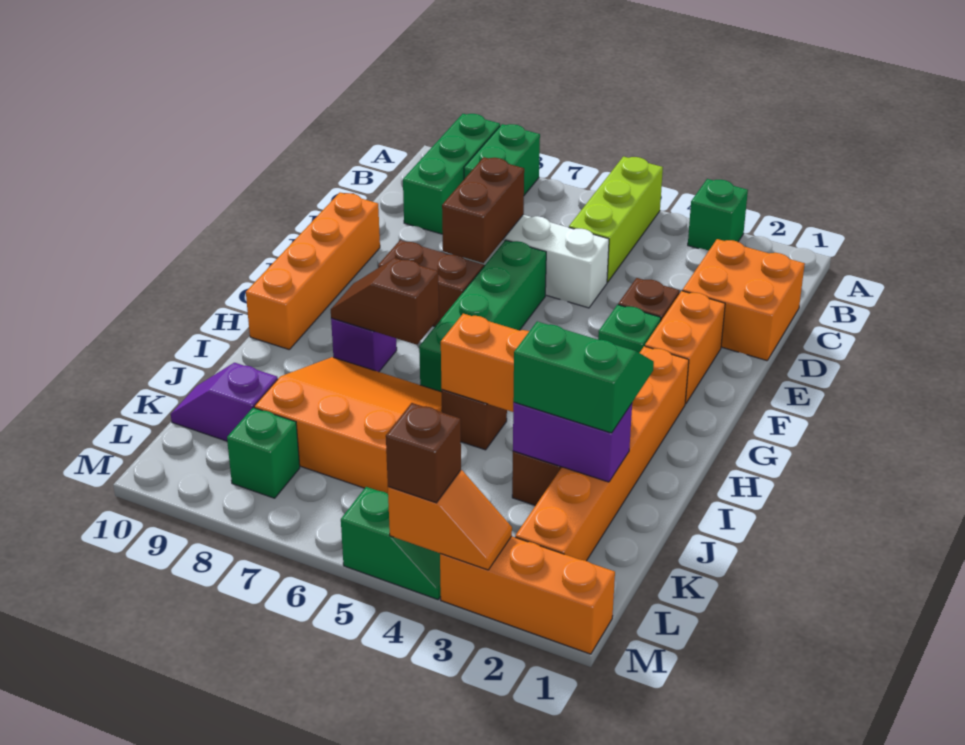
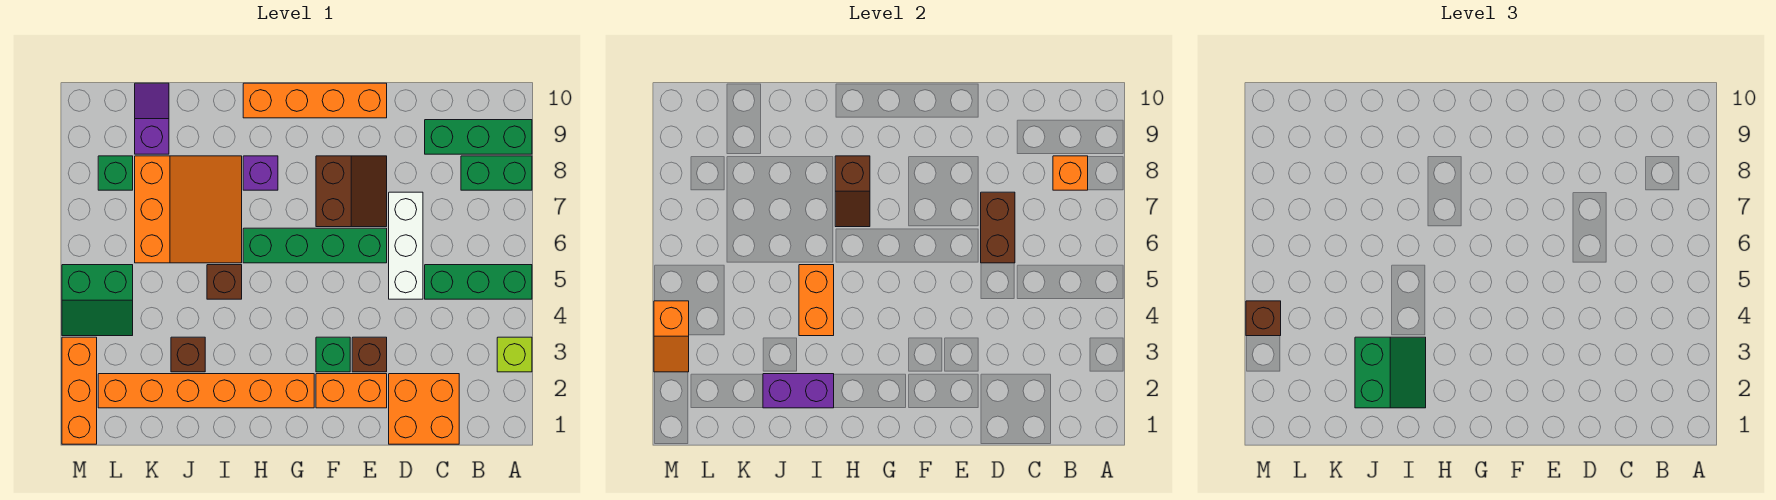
green brick A3 level 1 -> lime brick A3 level 1
lime brick A5:C5 level 1 -> green brick A5:C5 level 1
none -> orange brick B8 level 2
brown brick D7:E7 level 2 -> brown brick D6:D7 level 2
brown slope H7:H8 level 2 top 7 -> brown slope H7:H8 level 2 top 8
purple brick J2:J3 level 2 -> purple brick I2:J2 level 2
green slope M4:M5 level 1 top 5 -> green slope L4:M5 level 1 top 5

